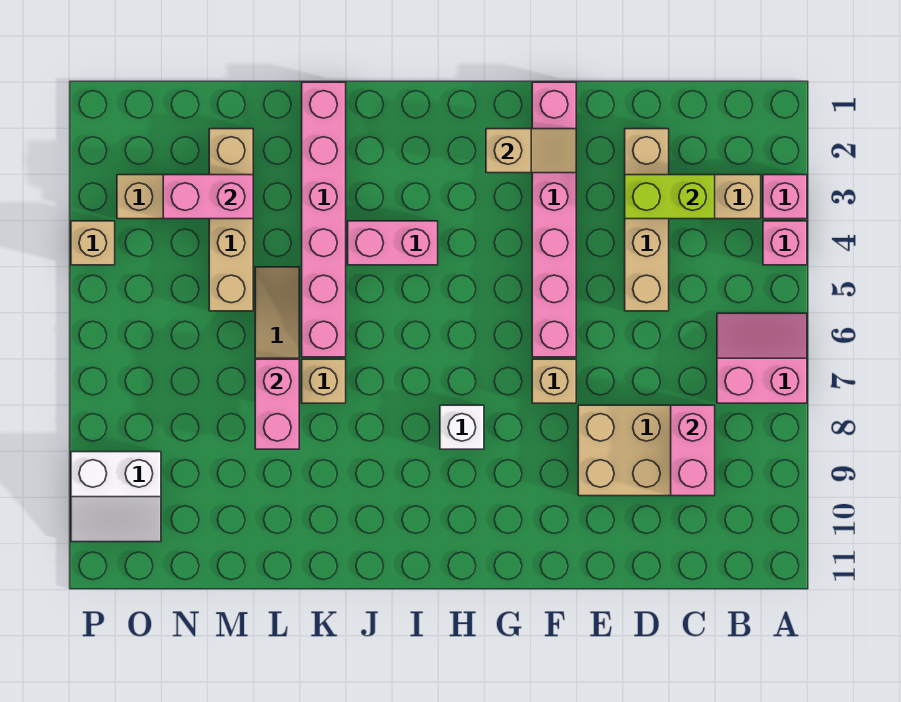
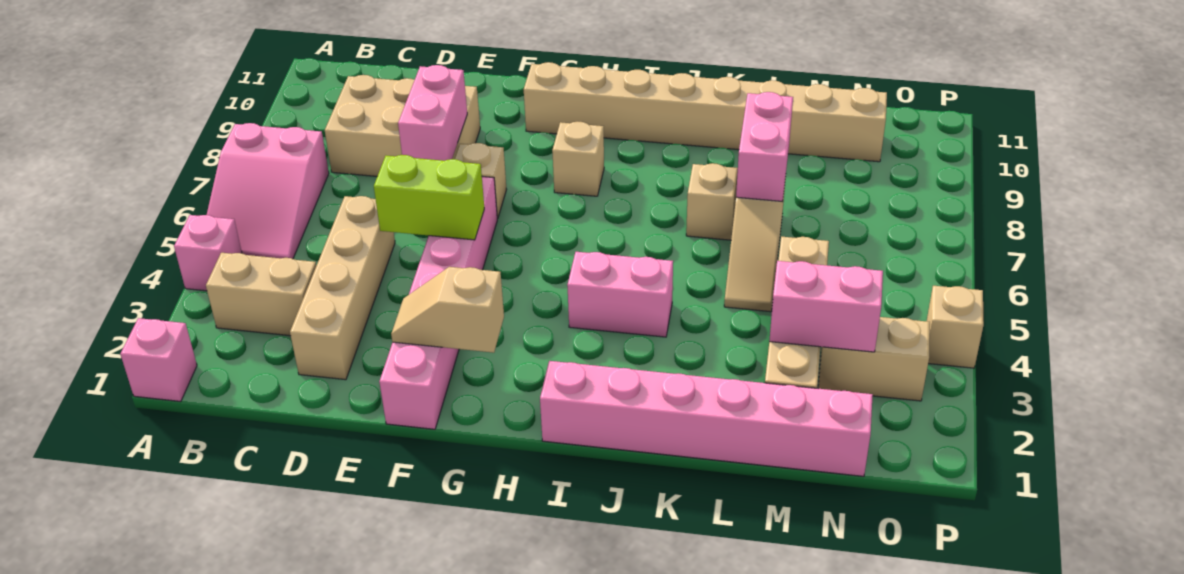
pink brick A3 level 1 -> pink brick A1 level 1
pink slope A6:B7 level 1 top 7 -> pink slope A5:B7 level 1 top 7
lime brick C3:D3 level 2 -> lime brick E5:F5 level 2
pink brick C8:C9 level 2 -> pink brick E7:E8 level 2
none -> tan brick G10:N10 level 1
white brick H8 level 1 -> tan brick H8 level 1
pink brick K1:K6 level 1 -> pink brick I1:N1 level 1
white slope O9:P10 level 1 top 9 -> none

